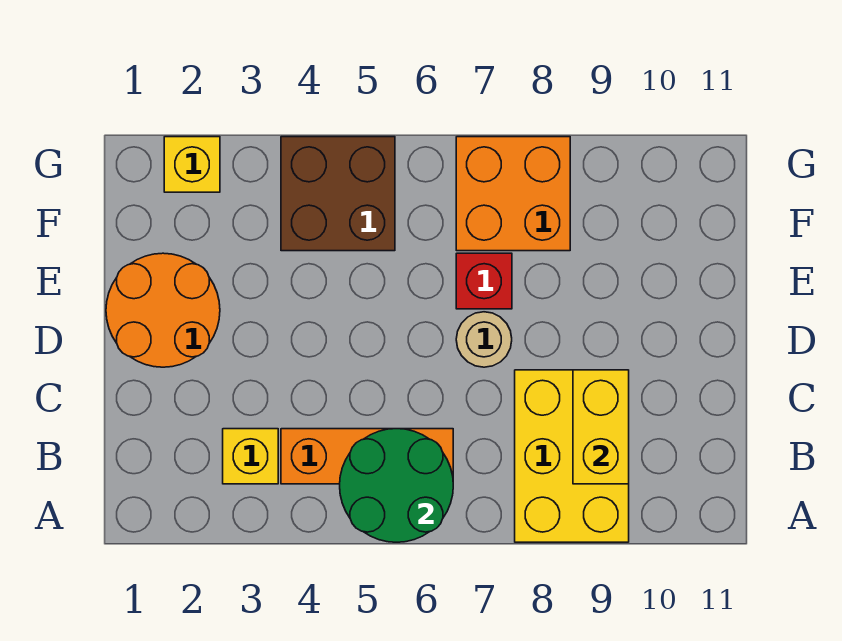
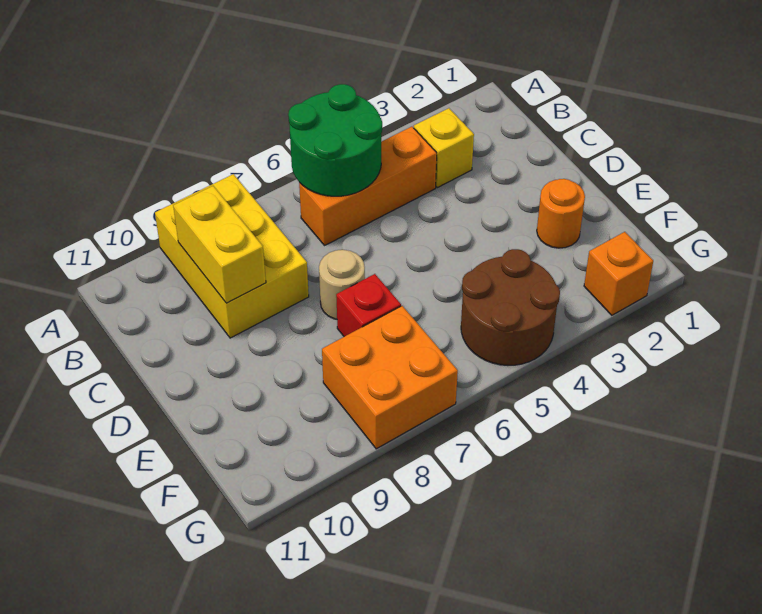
orange round brick D1:E2 level 1 -> orange round brick E2 level 1
brown brick F4:G5 level 1 -> brown round brick F4:G5 level 1
yellow brick G2 level 1 -> orange brick G2 level 1

